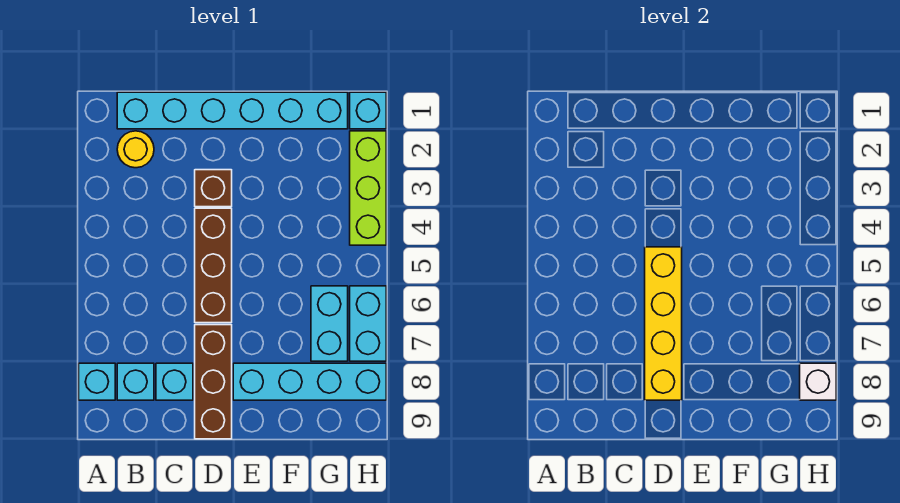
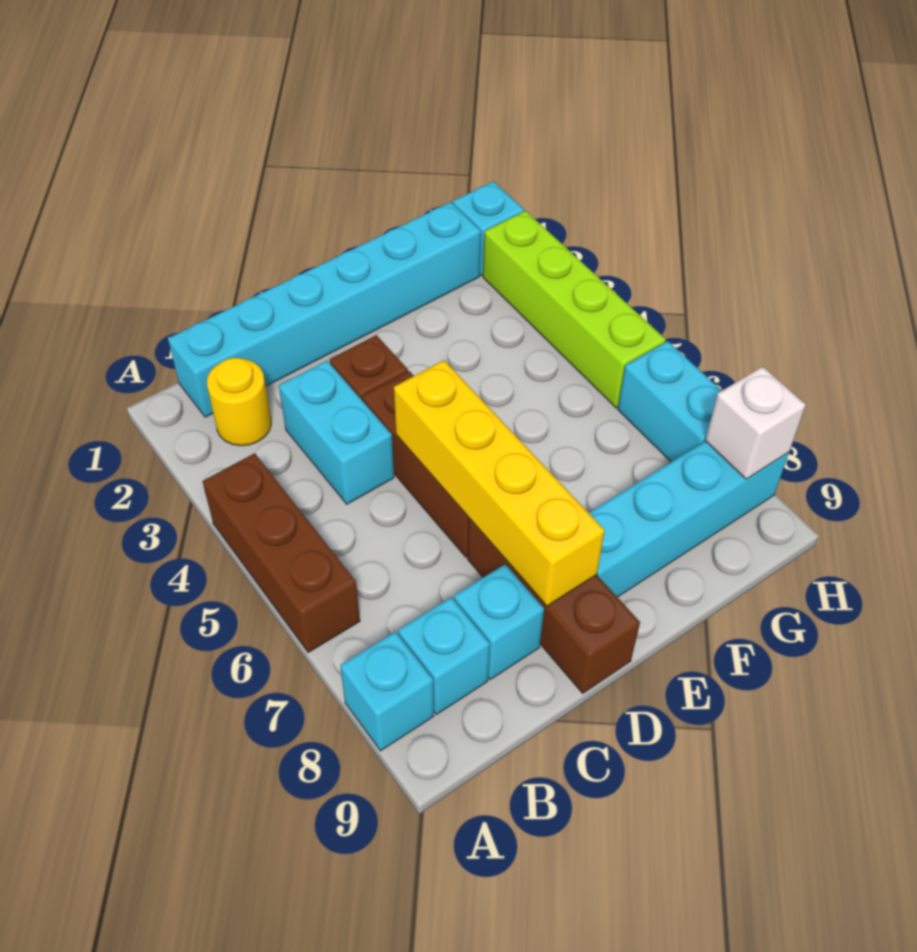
none -> brown brick A4:A6 level 1
cyan brick G6:G7 level 1 -> cyan brick C3:C4 level 1
lime brick H2:H4 level 1 -> lime brick H2:H5 level 1

